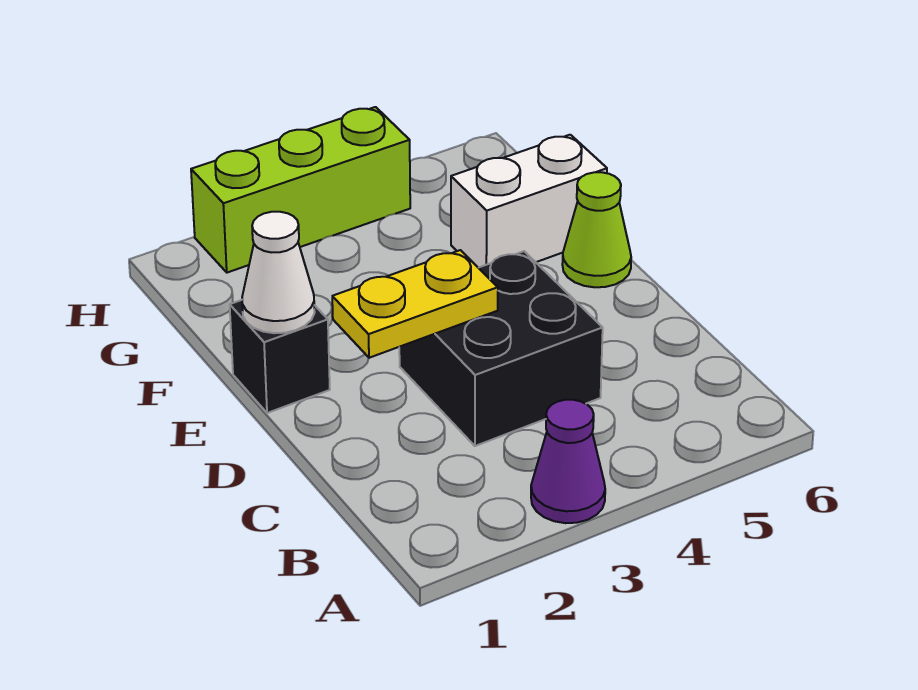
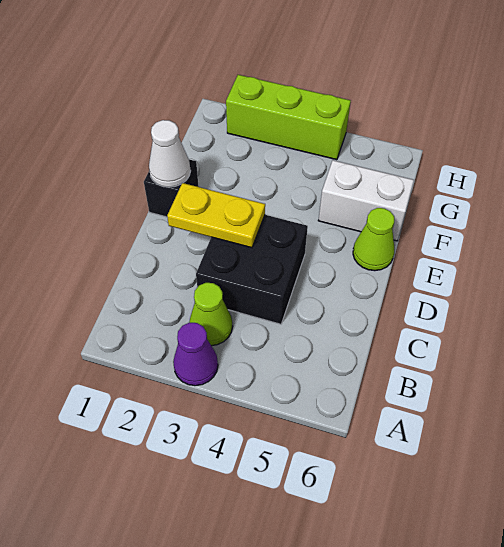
none -> lime cone B3 level 1

